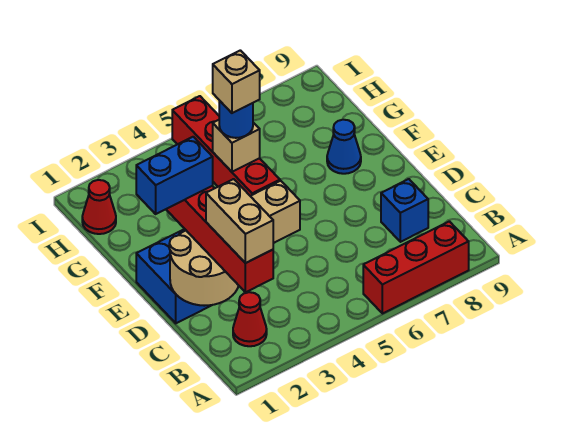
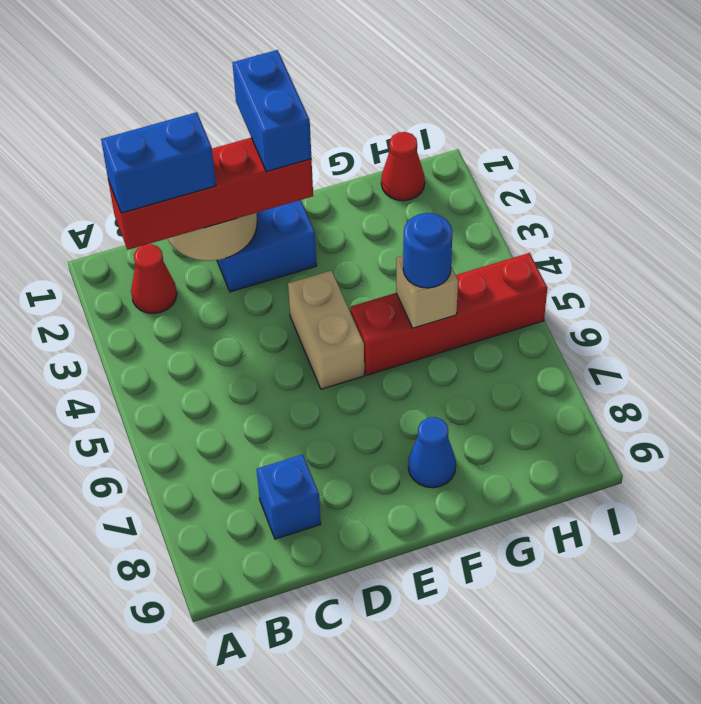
red brick A6:A8 level 1 -> none
tan brick B2:C2 level 4 -> blue brick B2:C2 level 4
tan brick G5 level 4 -> none

